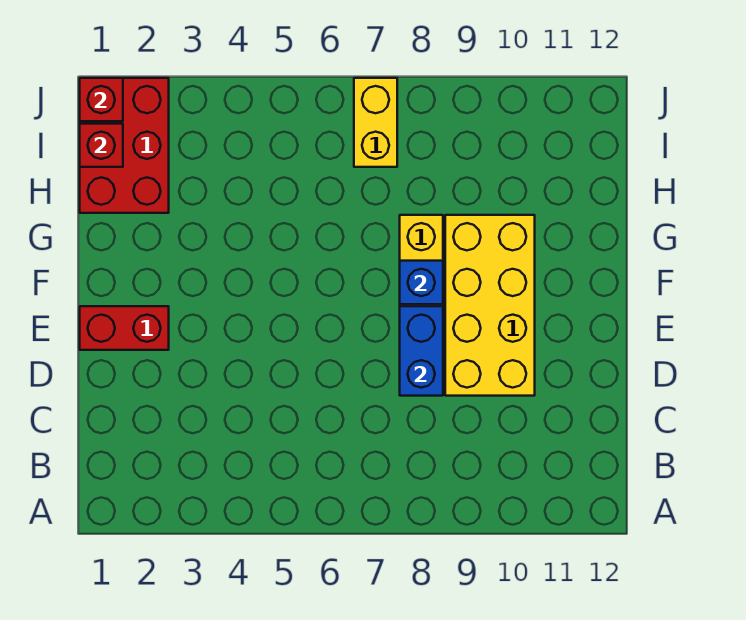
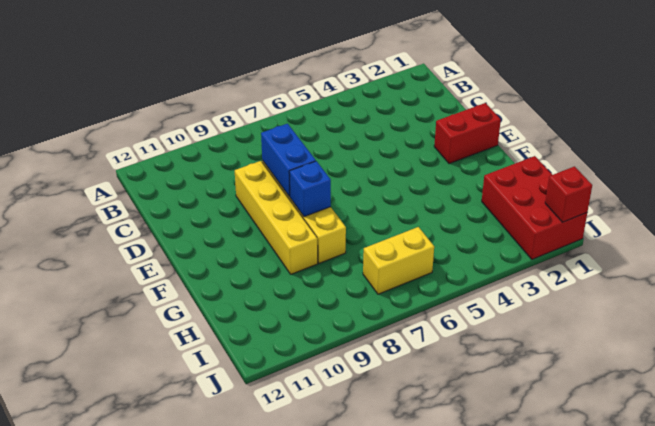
yellow brick D9:G10 level 1 -> yellow brick D9:G9 level 1
red brick I1 level 2 -> none
yellow brick I7:J7 level 1 -> yellow brick I6:I7 level 1

